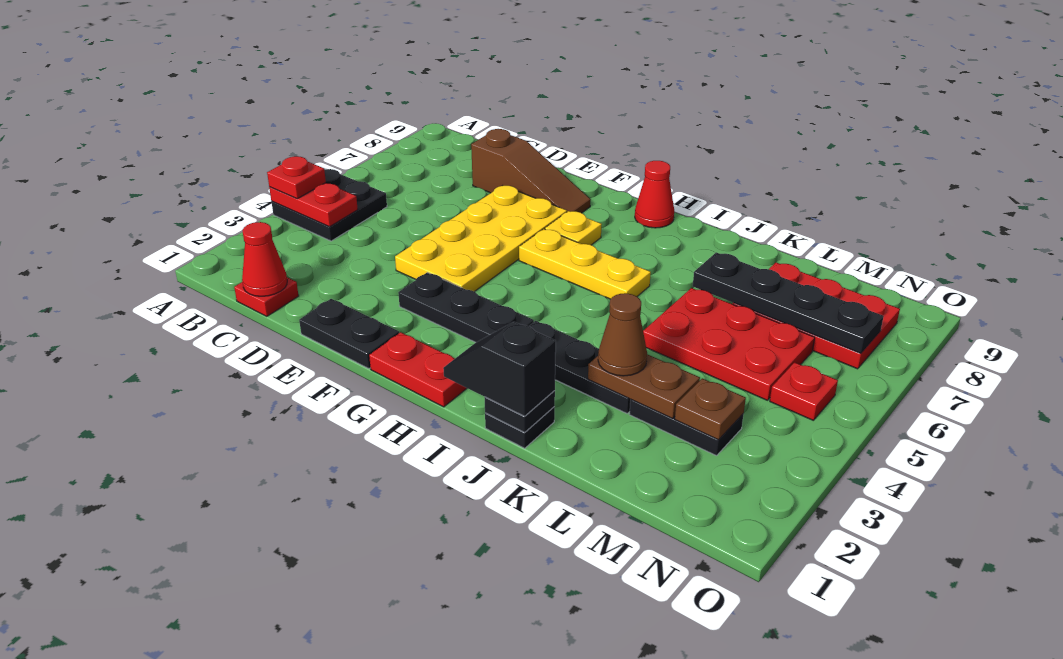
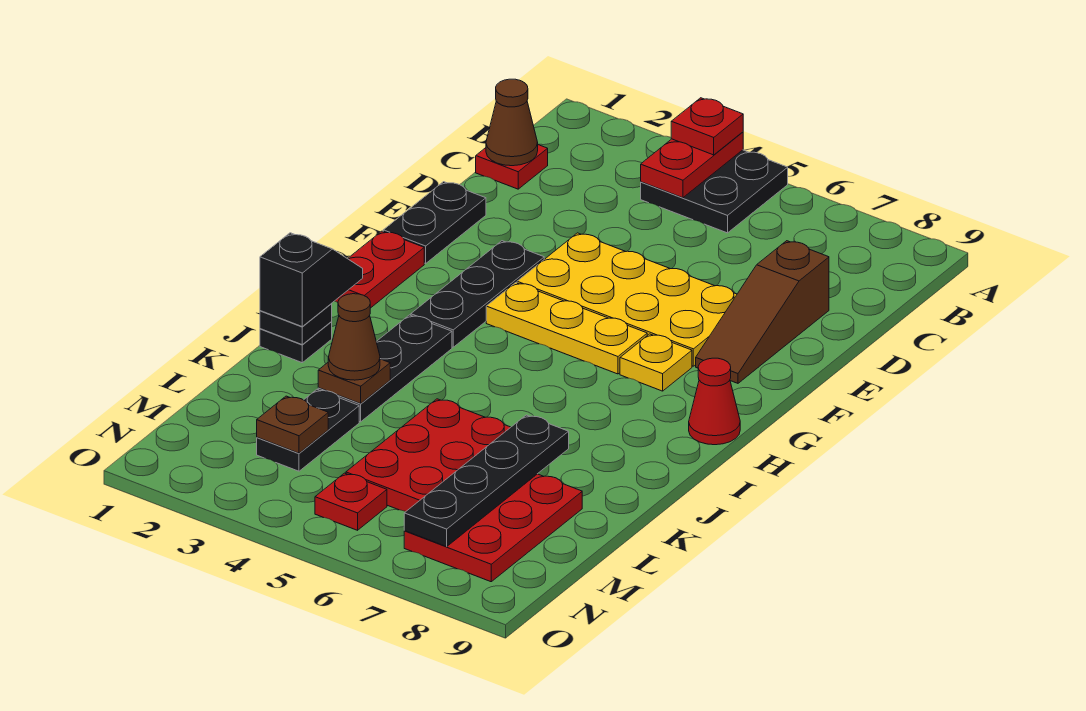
red cone C1 level 2 -> brown cone C1 level 2
yellow plate G6:I6 level 1 -> yellow plate G4:G6 level 1
brown plate K3:L3 level 2 -> brown plate K3 level 2

